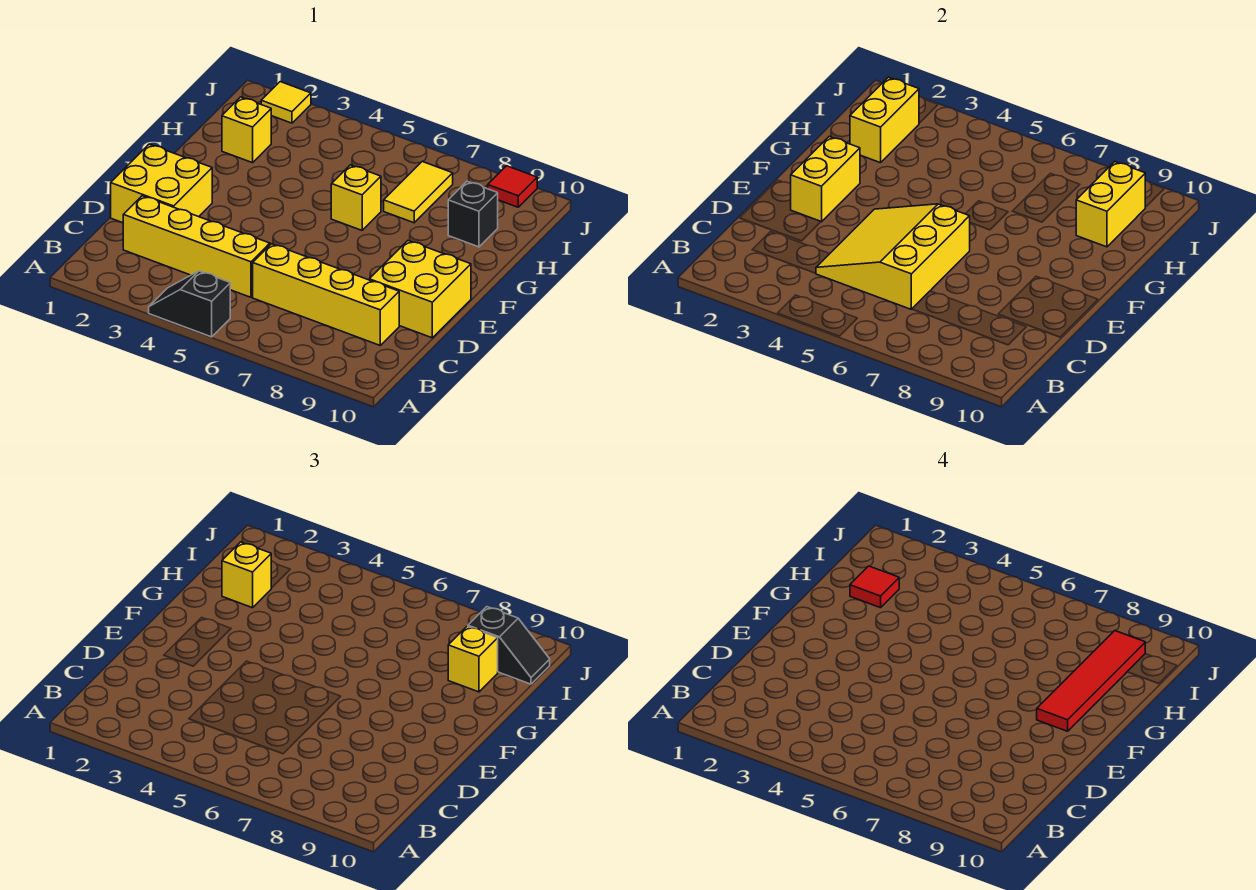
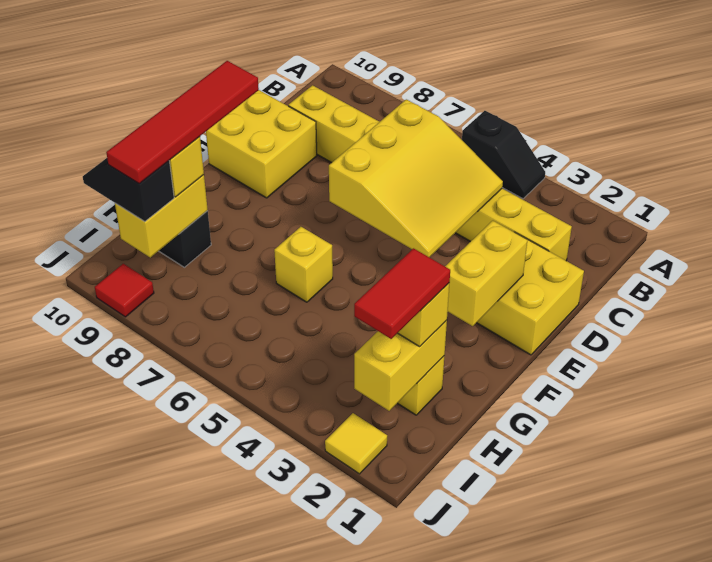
red tile H2 level 4 -> red tile H2:I2 level 4
yellow tile H7:I7 level 1 -> none

